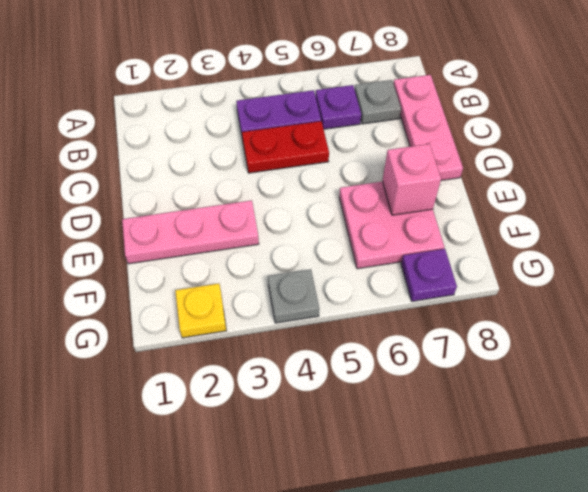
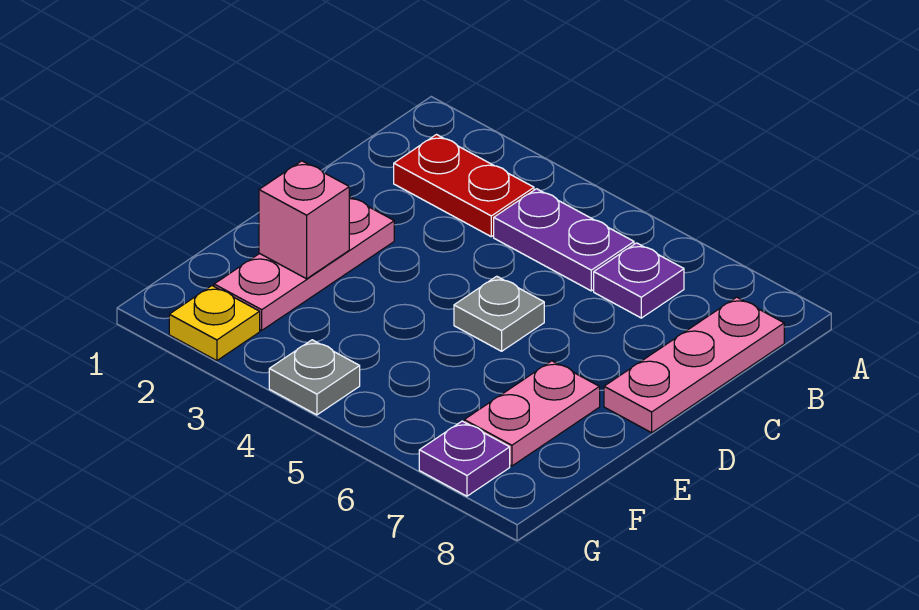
grey plate B7 level 1 -> grey plate D5 level 1
red plate C4:C5 level 1 -> red plate B2:B3 level 1
pink plate E1:E3 level 1 -> pink plate D2:F2 level 1
pink plate E6:F7 level 1 -> pink plate E7:F7 level 1
pink brick E7 level 2 -> pink brick E2 level 2

